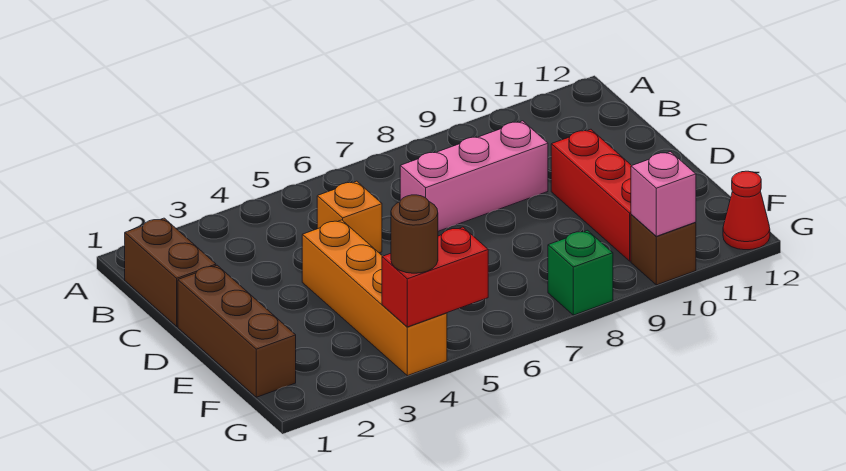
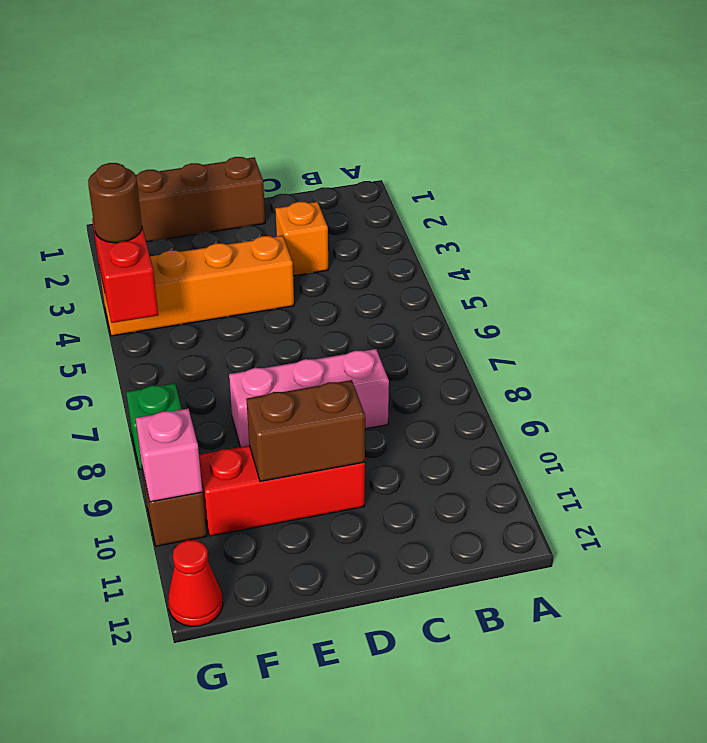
brown brick B1:C1 level 1 -> brown brick D10:E10 level 2
orange brick C5 level 1 -> orange brick C3 level 1
pink brick C7:C9 level 1 -> pink brick C8:E8 level 1

